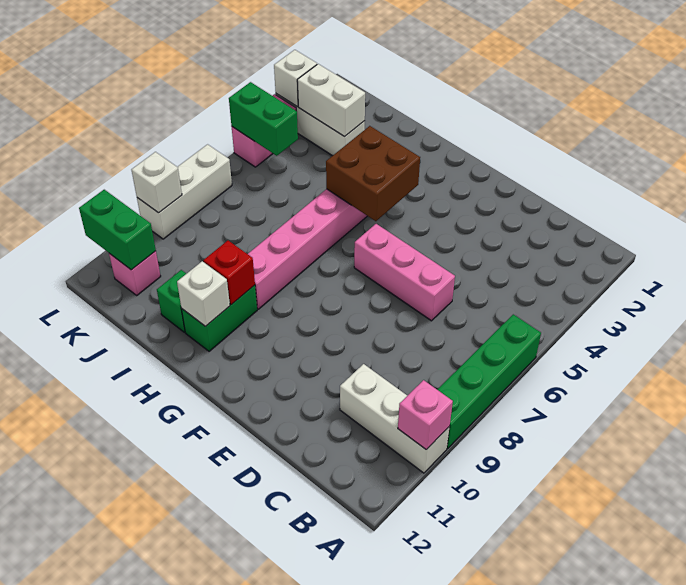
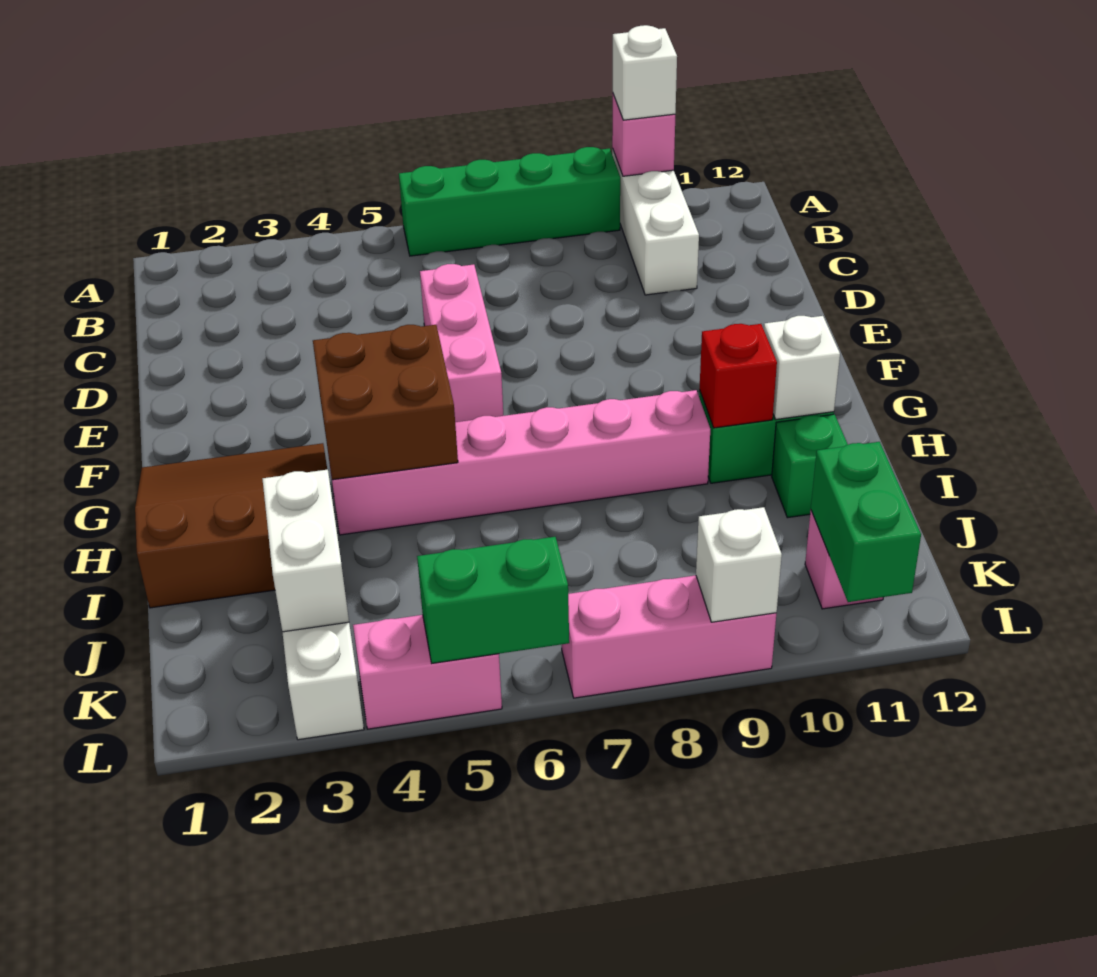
none -> brown slope G1:I3 level 1 top I
green brick K5:L5 level 2 -> green brick L5:L6 level 2
white brick L3 level 2 -> white brick A10 level 3
white brick L7:L9 level 1 -> pink brick L7:L9 level 1

